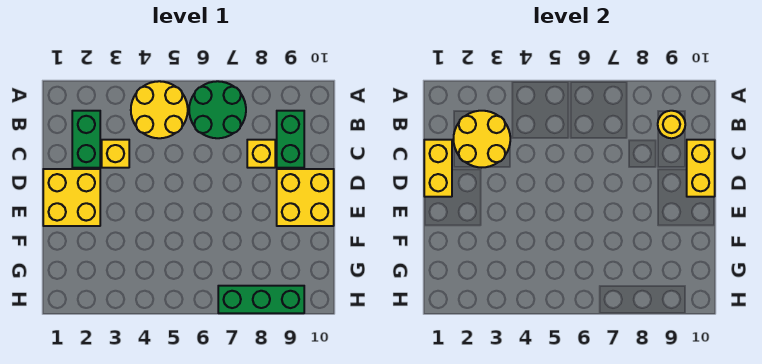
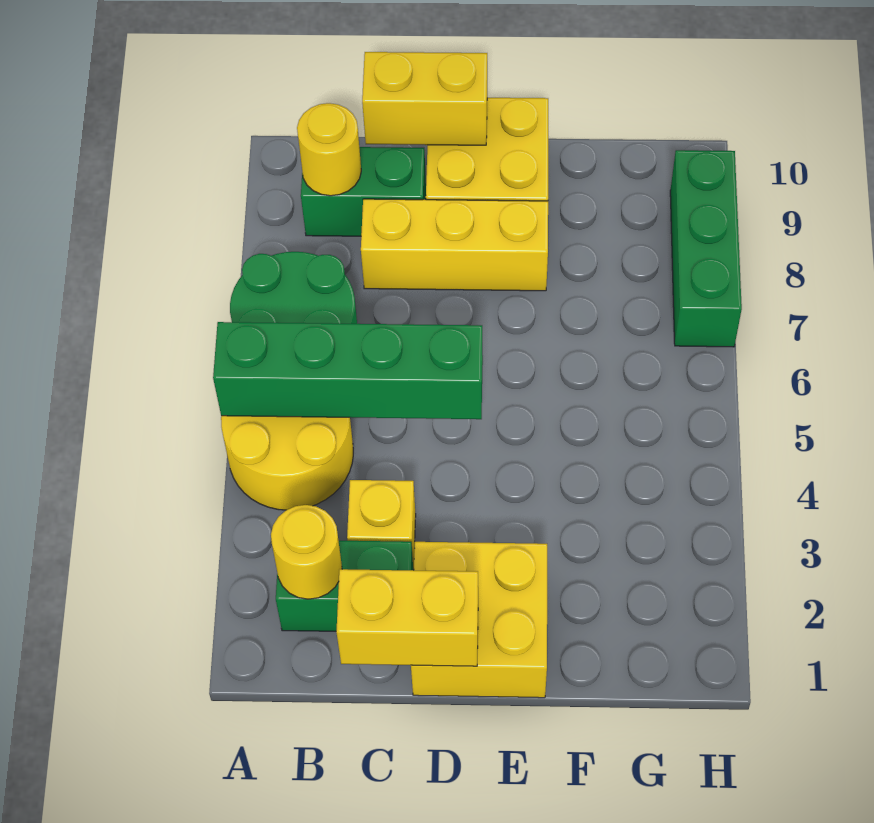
none -> green brick A5:D5 level 2
yellow round brick B2:C3 level 2 -> yellow round brick B2 level 2
yellow brick C8 level 1 -> yellow brick C8:E8 level 1

